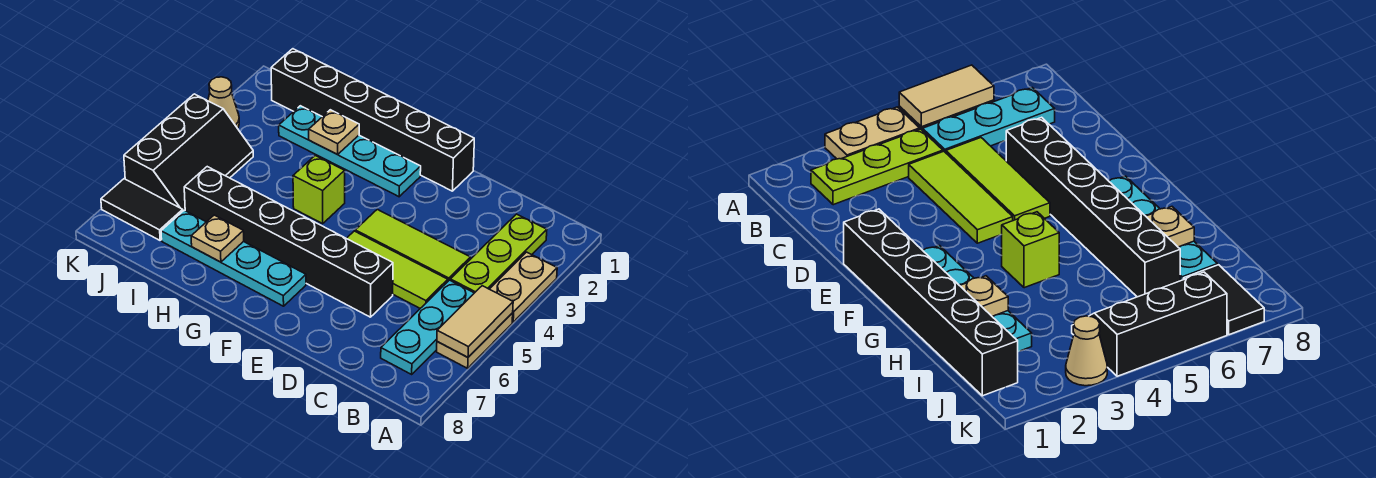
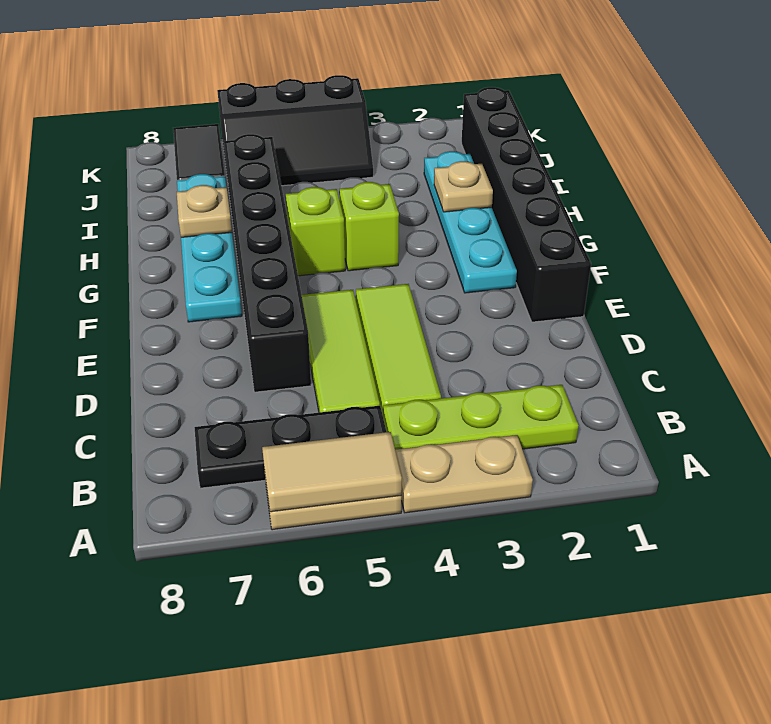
cyan plate B5:B7 level 1 -> black plate B5:B7 level 1
none -> lime brick G5 level 1
tan cone K3 level 1 -> none

